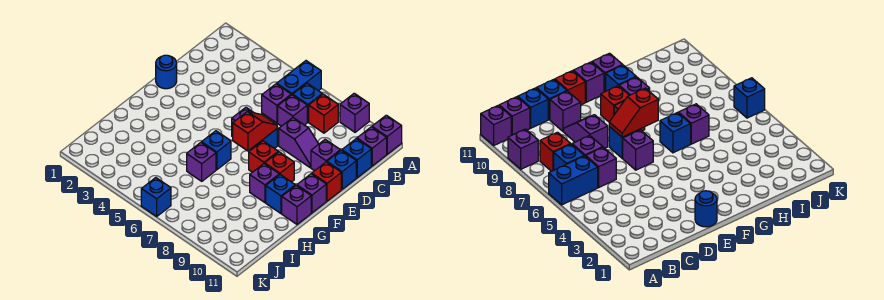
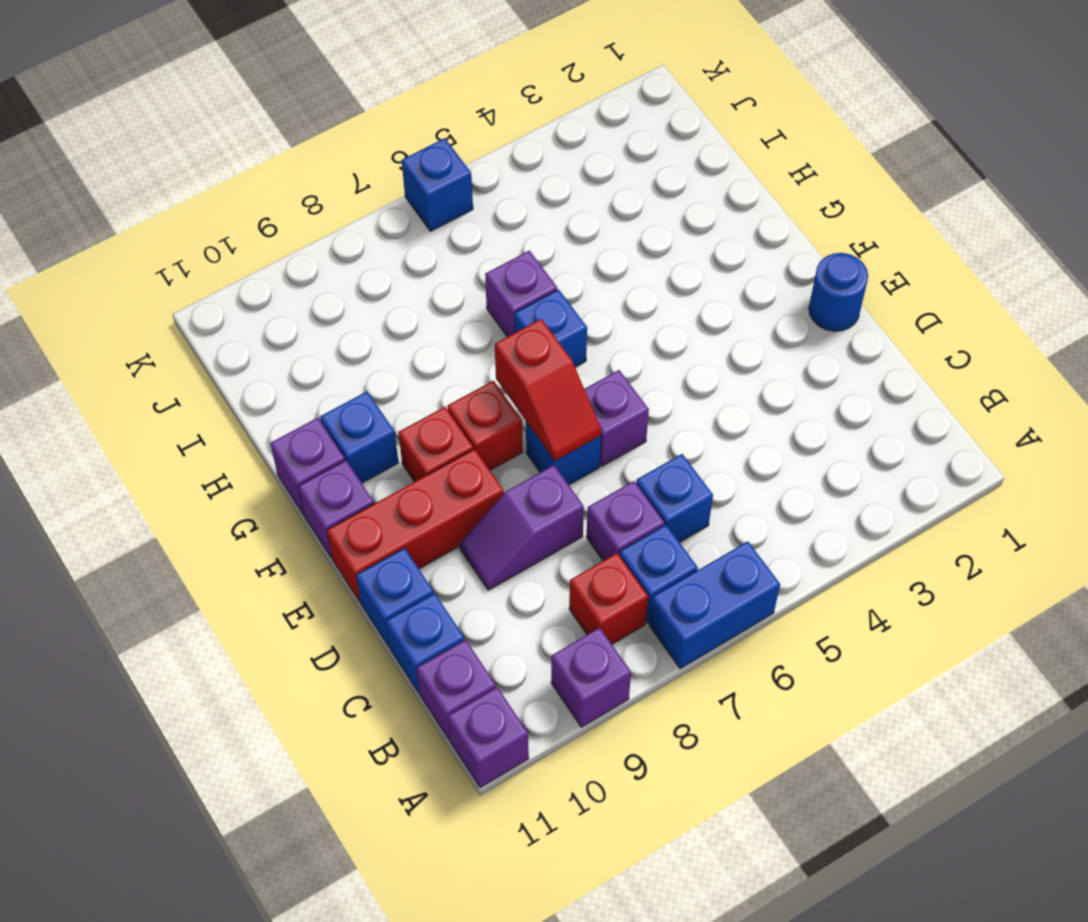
blue brick A6:B6 level 1 -> blue brick A6:A7 level 1
purple brick C6 level 1 -> blue brick C6 level 1
purple brick D10 level 1 -> none
red brick E11 level 1 -> red brick E9:E11 level 1
purple brick G9 level 1 -> none

